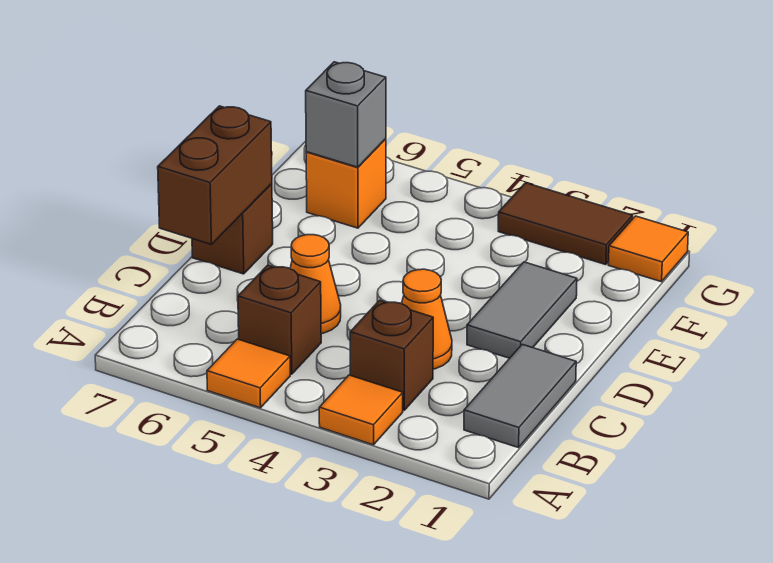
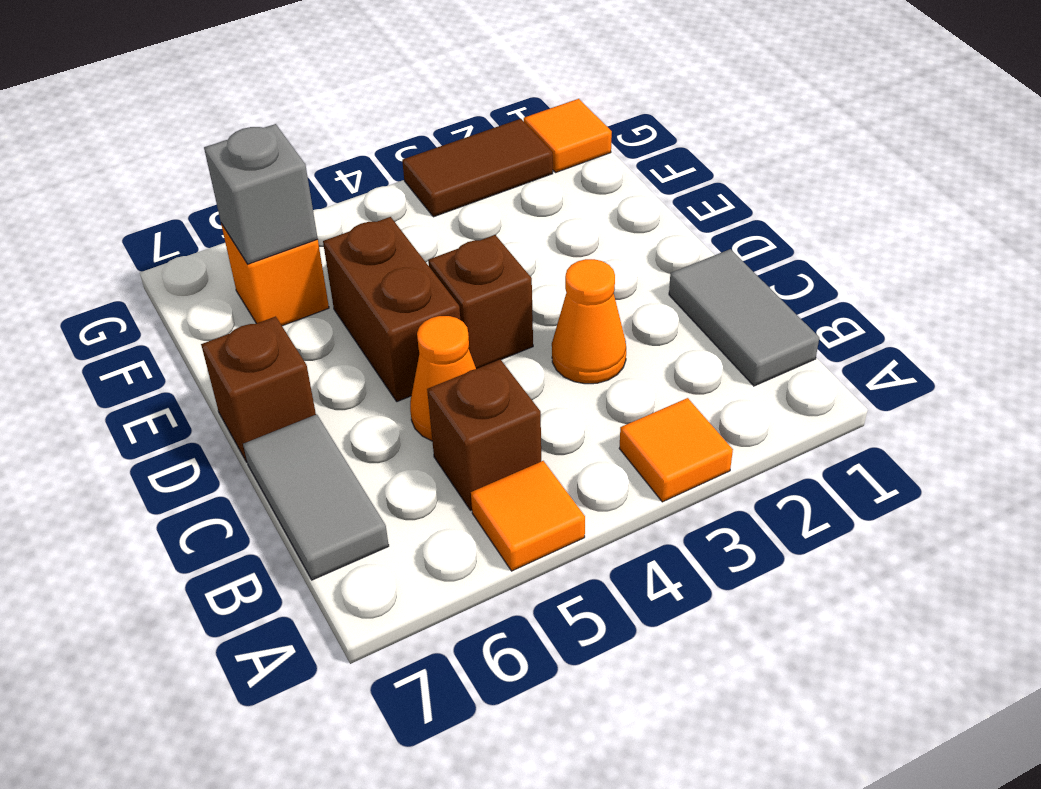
brown brick B3 level 1 -> brown brick D4 level 1
brown brick C7:D7 level 2 -> brown brick D5:E5 level 1
grey tile D2:E2 level 1 -> grey tile B7:C7 level 1

